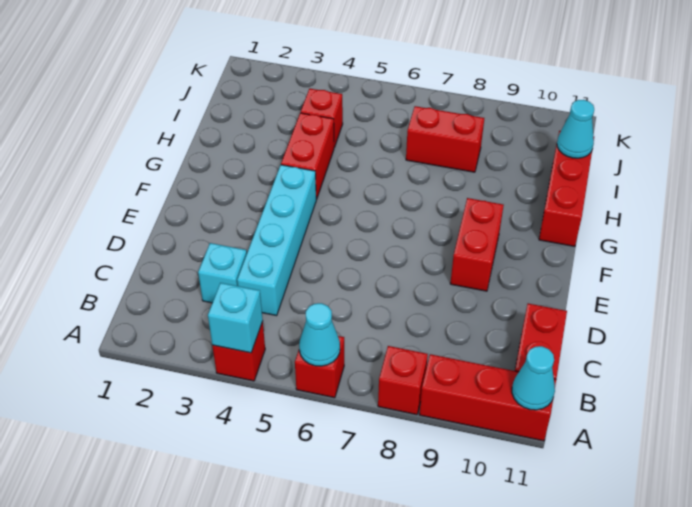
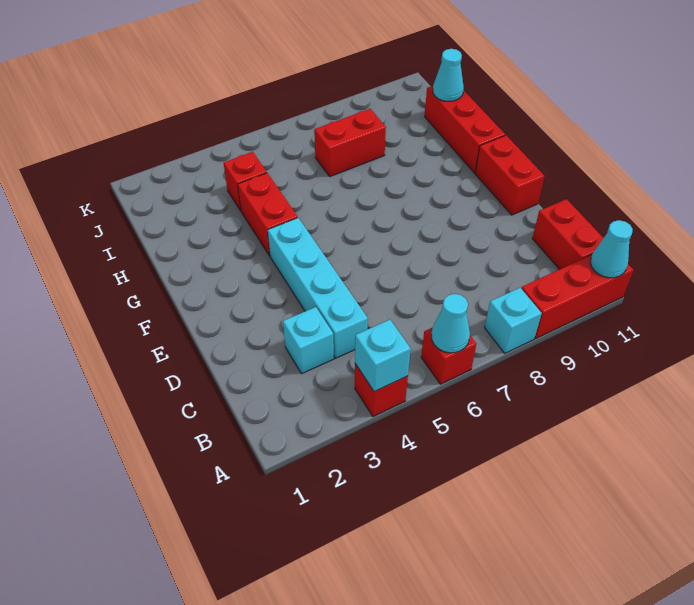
red brick A8 level 1 -> cyan brick A8 level 1
red brick E9:F9 level 1 -> red brick E11:F11 level 1

